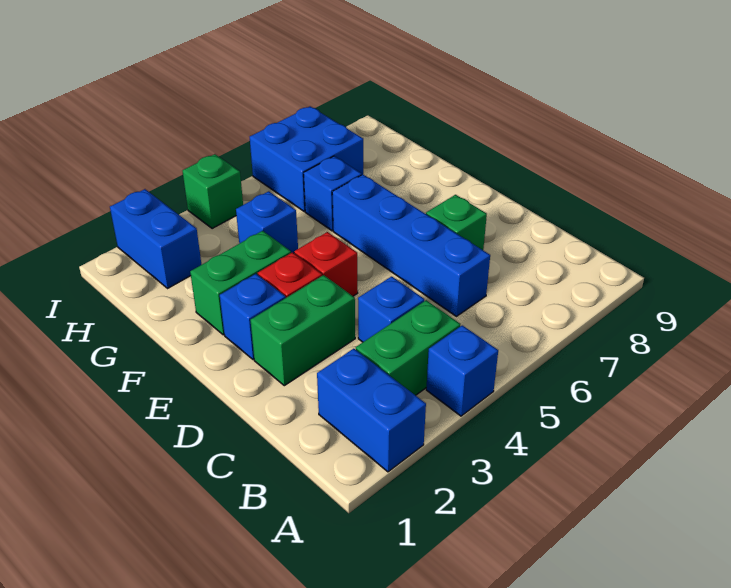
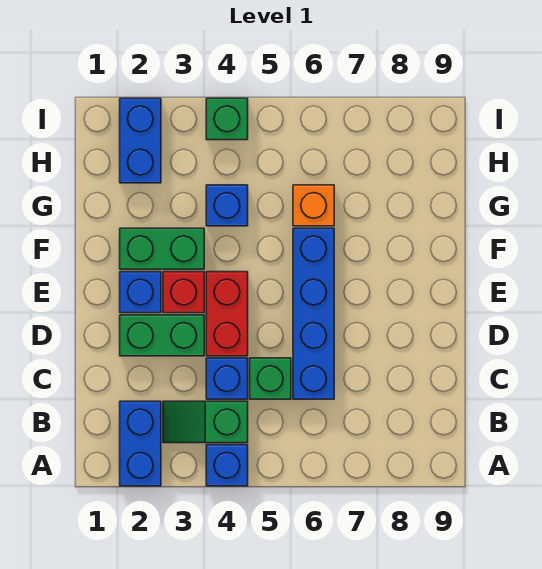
green brick B3:B4 level 1 -> green slope B3:B4 level 1 top 4
green brick D7 level 1 -> green brick C5 level 1
red brick E4 level 1 -> red brick D4:E4 level 1
blue brick G6 level 1 -> orange brick G6 level 1
blue brick H6:I7 level 1 -> none

